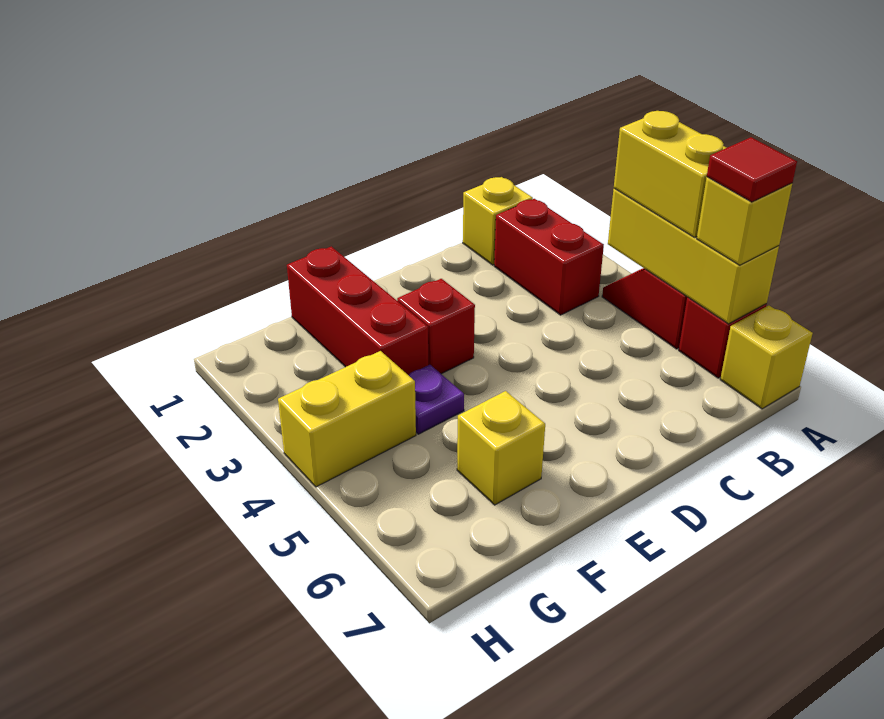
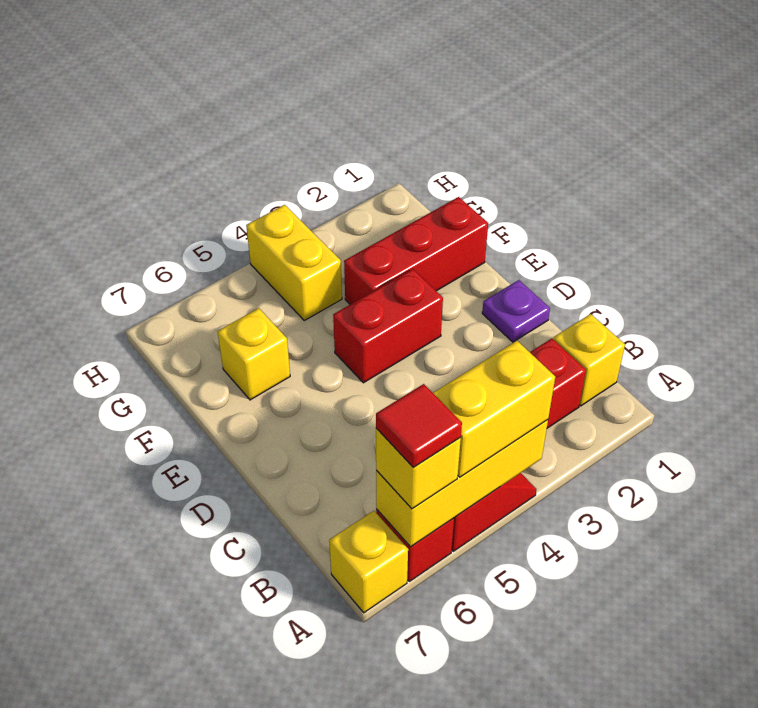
red brick E3 level 1 -> red brick E3:E4 level 1
purple plate F4 level 1 -> purple plate D1 level 1

